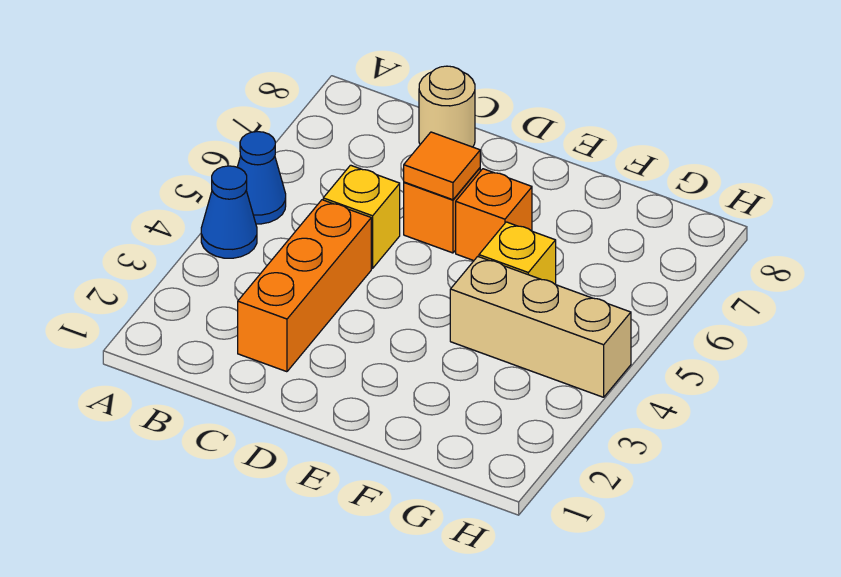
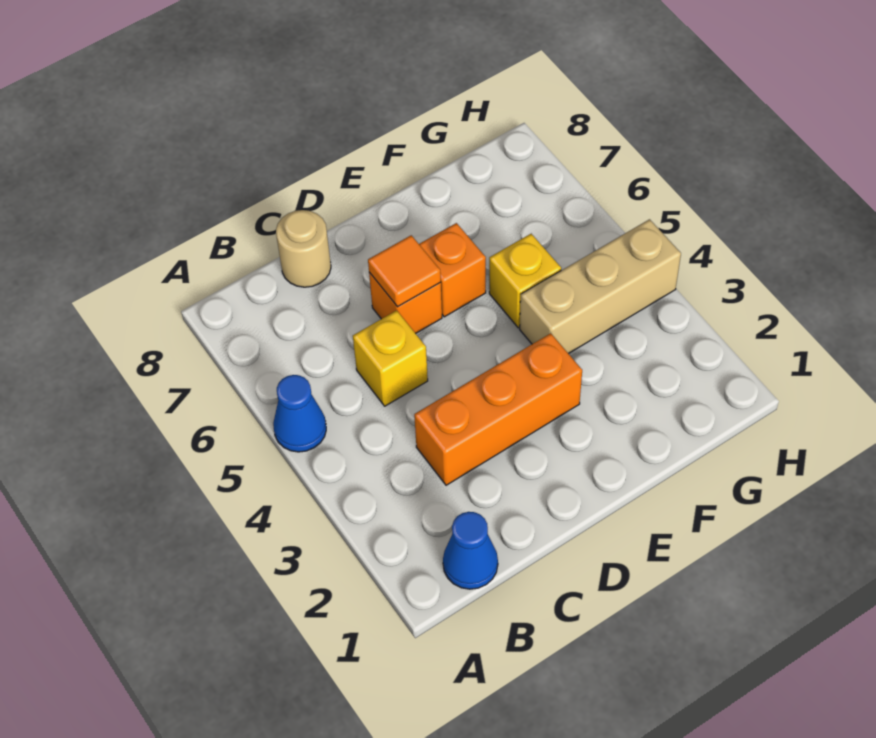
blue cone A4 level 1 -> blue cone B1 level 1
orange brick C2:C4 level 1 -> orange brick C3:E3 level 1

